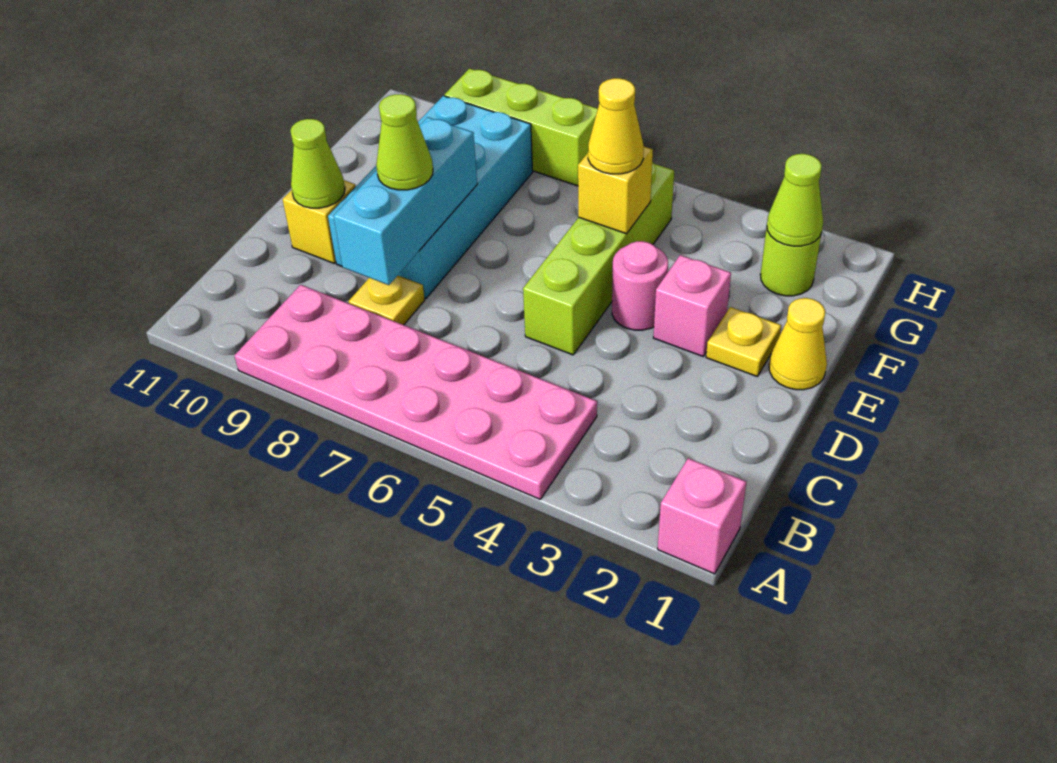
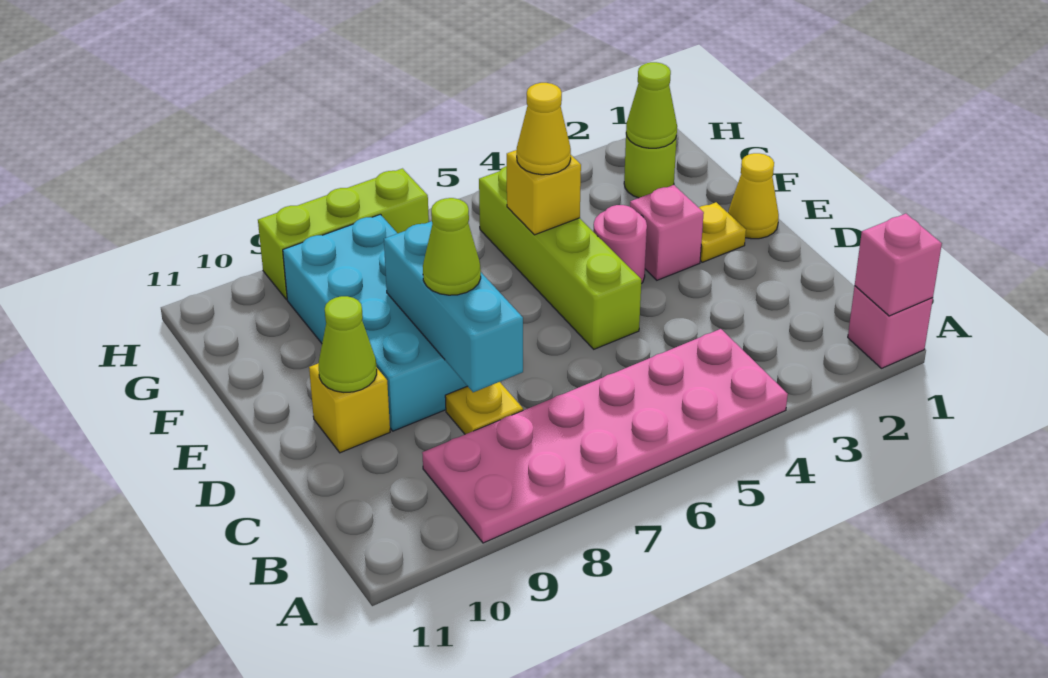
none -> pink brick A1 level 2

